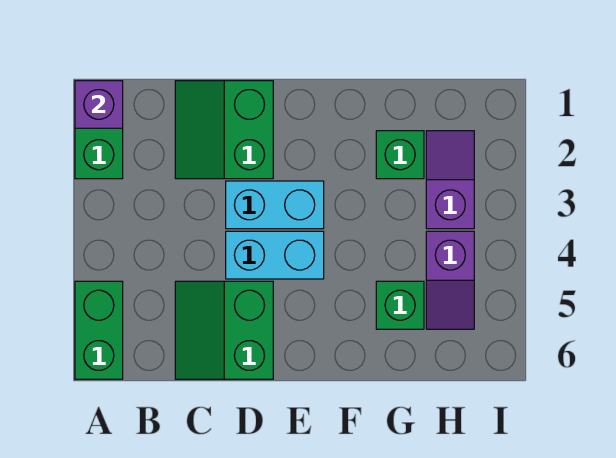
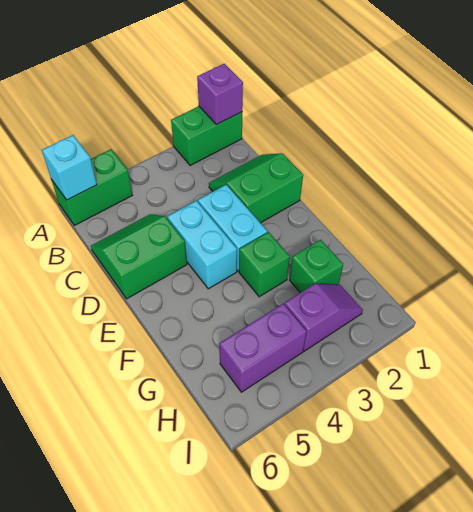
none -> cyan brick A6 level 2
green brick G5 level 1 -> green brick F3 level 1
purple slope H4:H5 level 1 top 4 -> purple brick H4:H5 level 1

